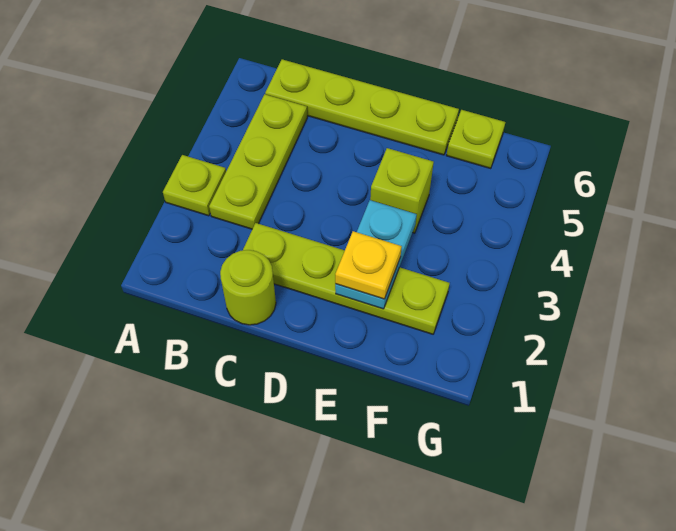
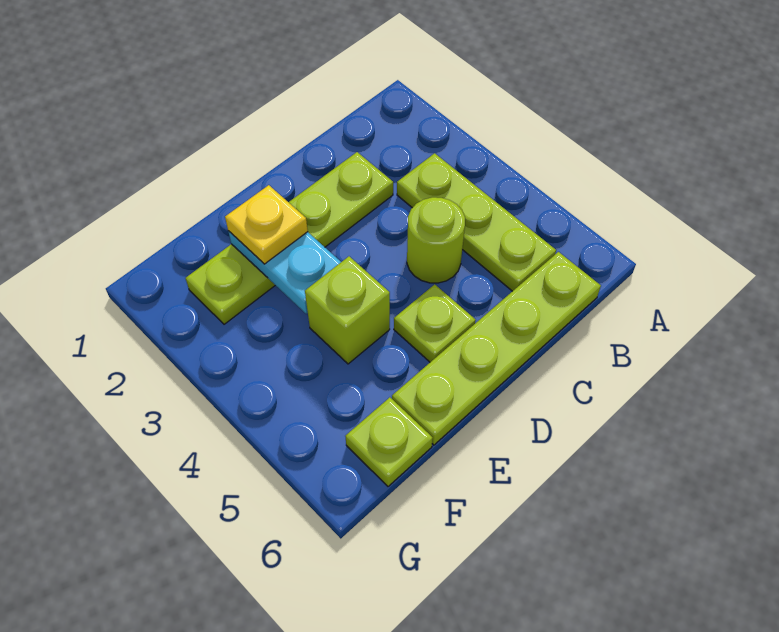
lime plate A3 level 1 -> lime plate D5 level 1
lime round brick C1 level 1 -> lime round brick C4 level 1

